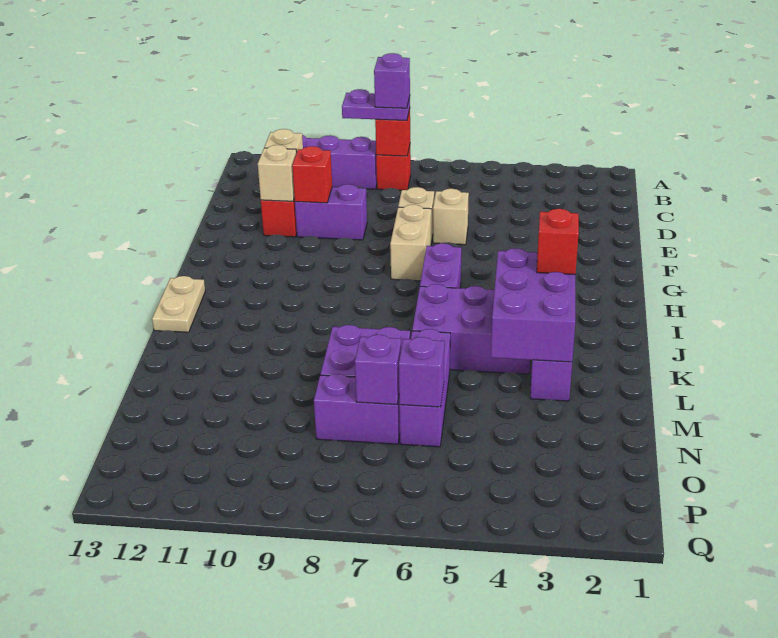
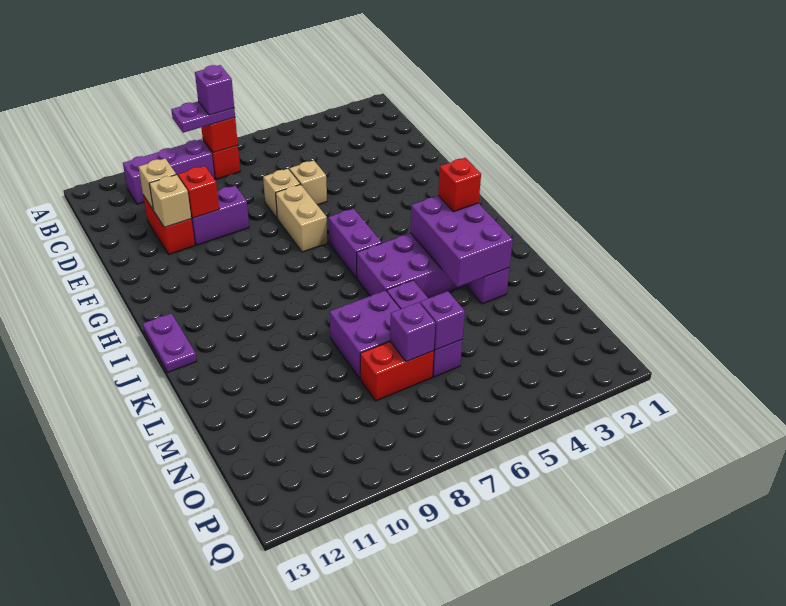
tan plate I13:J13 level 1 -> purple plate I13:J13 level 1
purple brick N7:N8 level 1 -> red brick N7:N8 level 1

